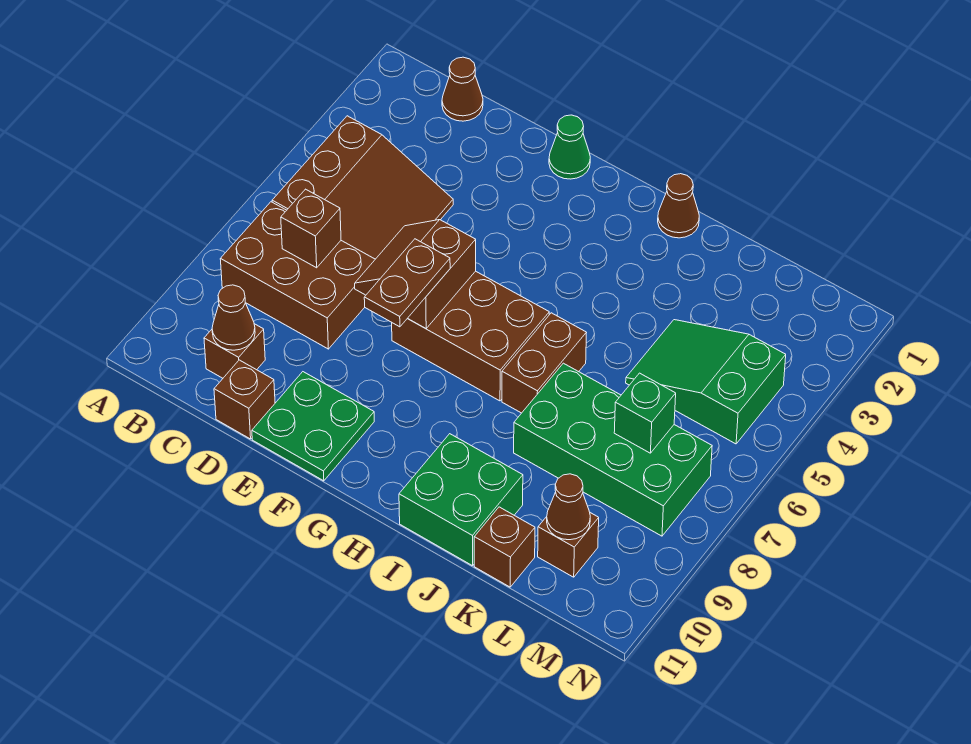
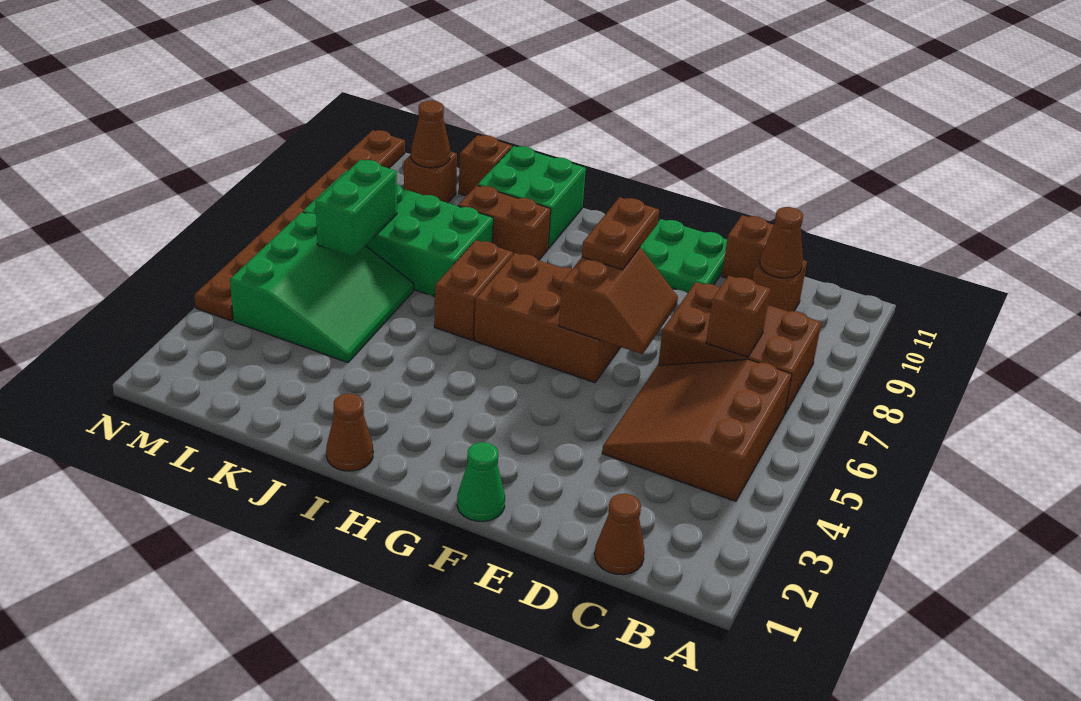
none -> brown brick I9:J9 level 1
green slope K4:M5 level 1 top M -> green slope K4:M6 level 1 top M
green brick L7 level 2 -> green brick L6:L7 level 2
none -> brown plate N4:N11 level 1

